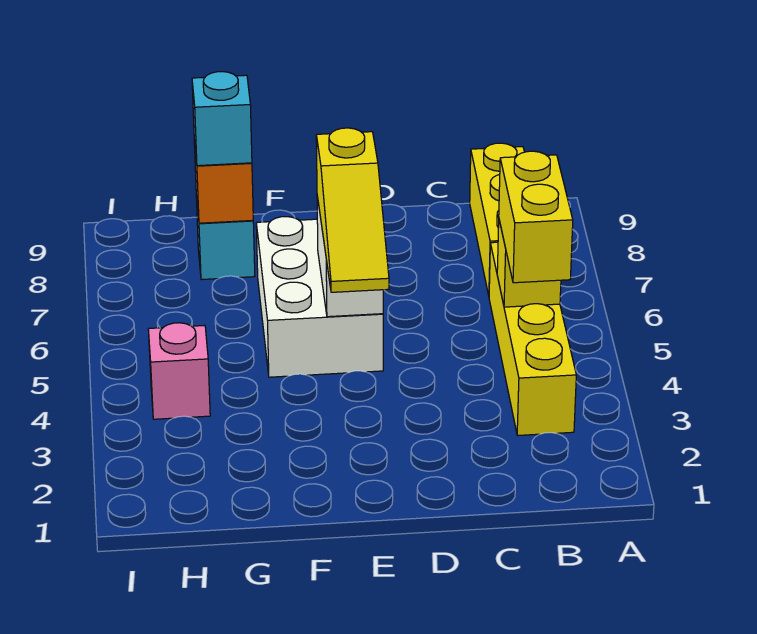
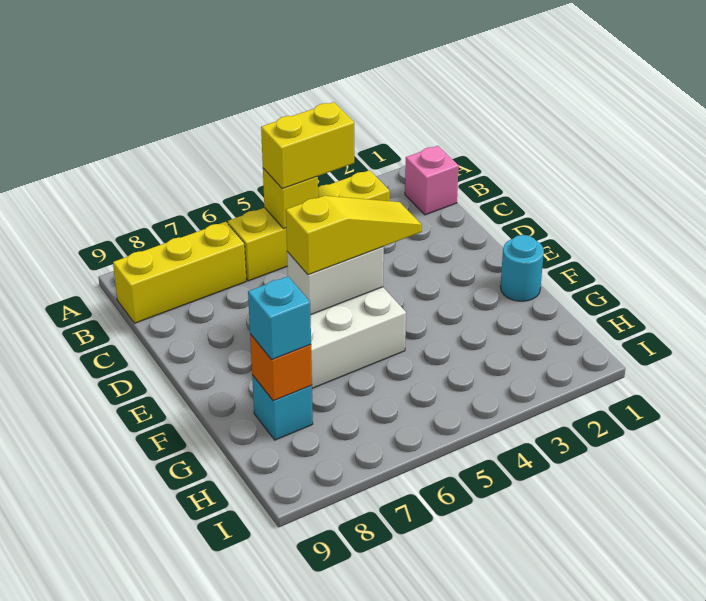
none -> cyan round brick F1 level 1
pink brick H4 level 1 -> pink brick B1 level 1

